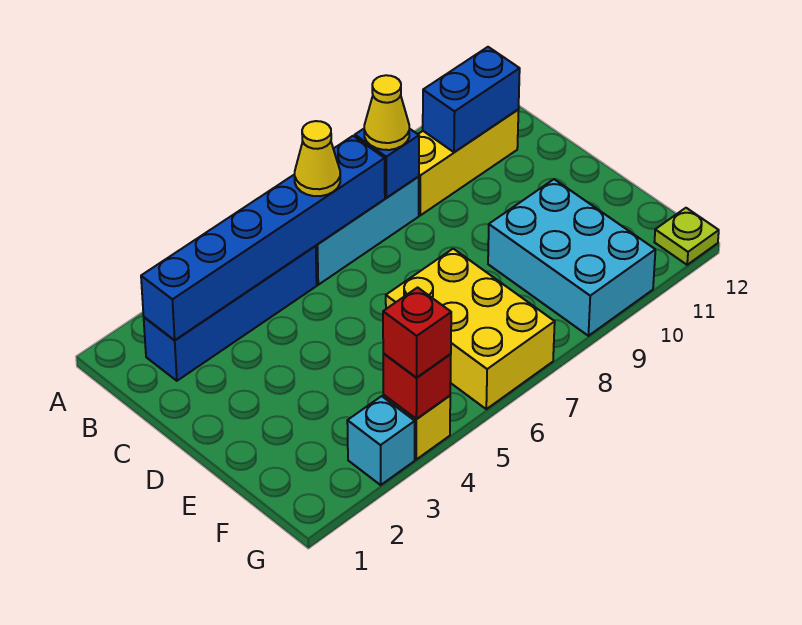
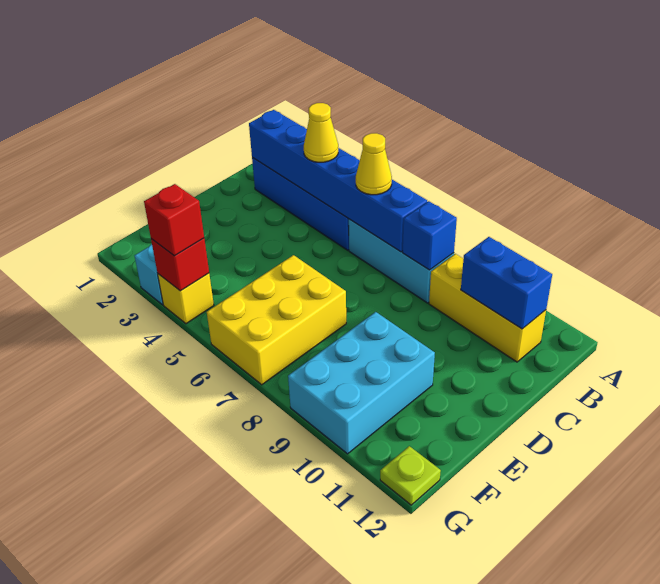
yellow cone B8 level 3 -> yellow cone B4 level 3

